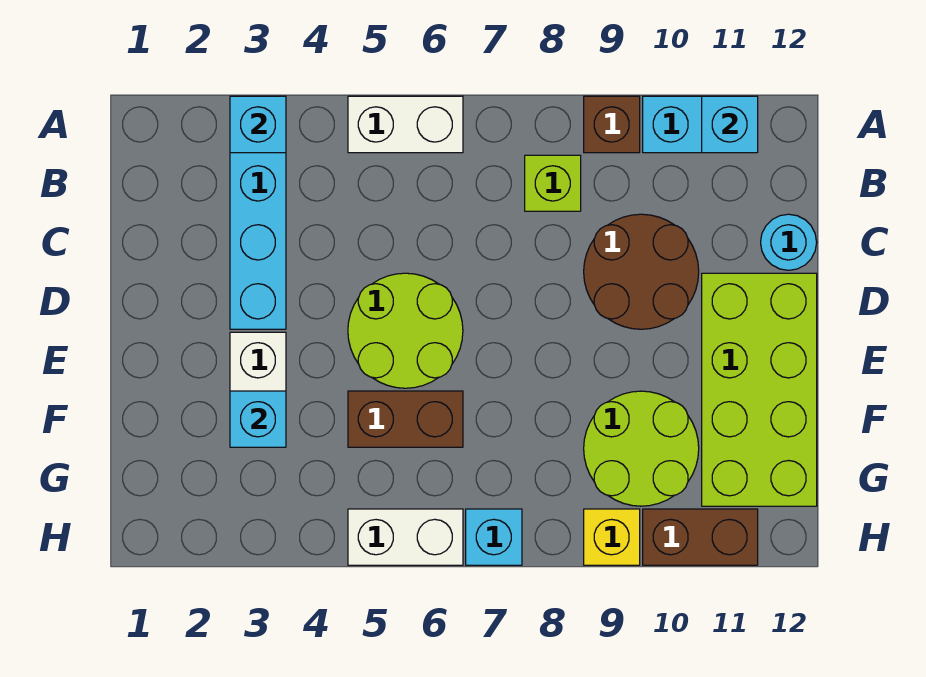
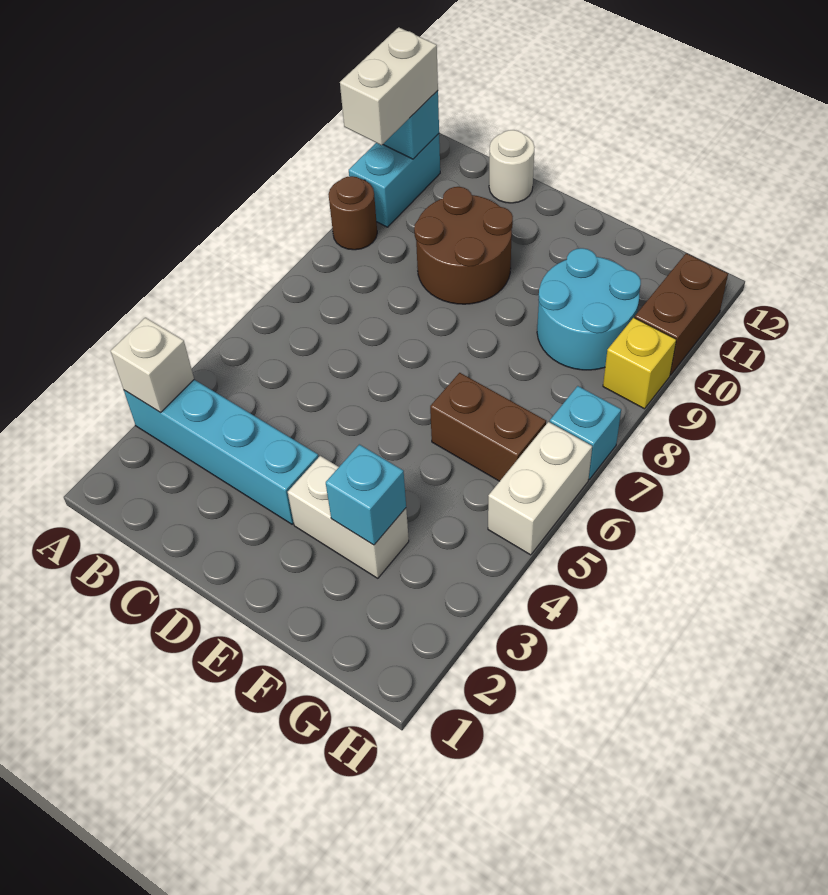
cyan brick A3 level 2 -> white brick A3 level 2
white brick A5:A6 level 1 -> white brick A10:A11 level 3
brown brick A9 level 1 -> brown round brick A9 level 1
lime brick B8 level 1 -> none
cyan round brick C12 level 1 -> white round brick C12 level 1
lime round brick D5:E6 level 1 -> none
lime brick D11:G12 level 1 -> none
brown brick F5:F6 level 1 -> brown brick F6:G6 level 1
lime round brick F9:G10 level 1 -> cyan round brick F9:G10 level 1

